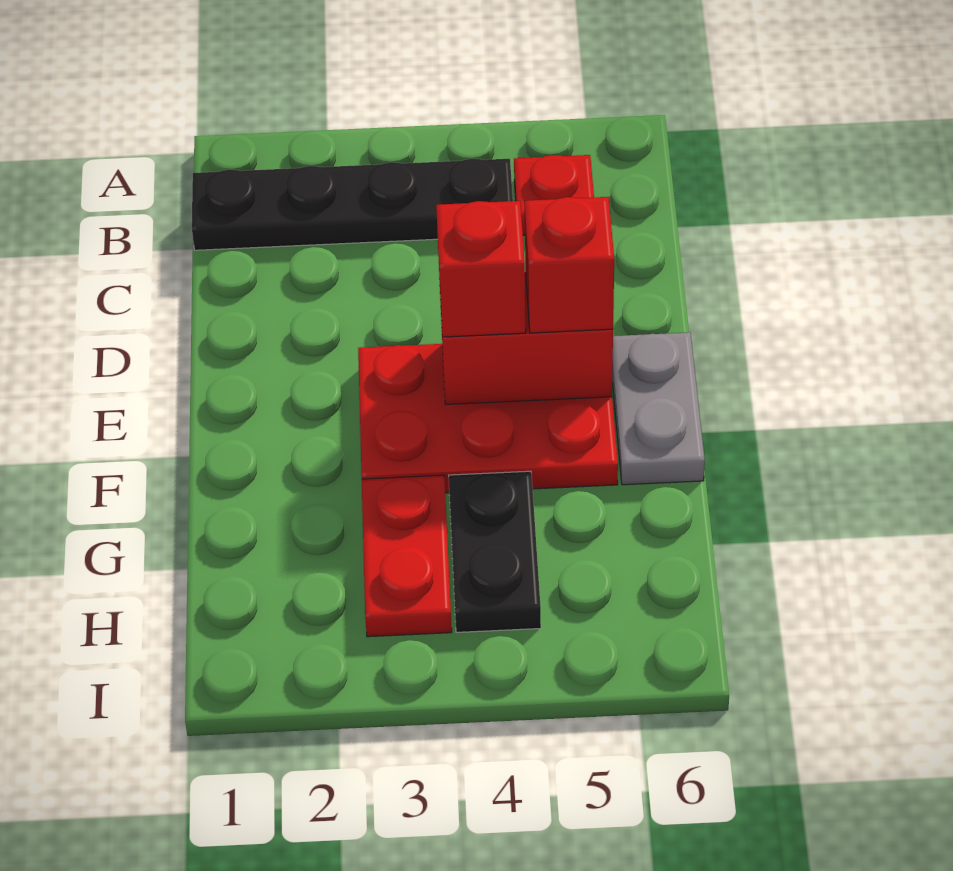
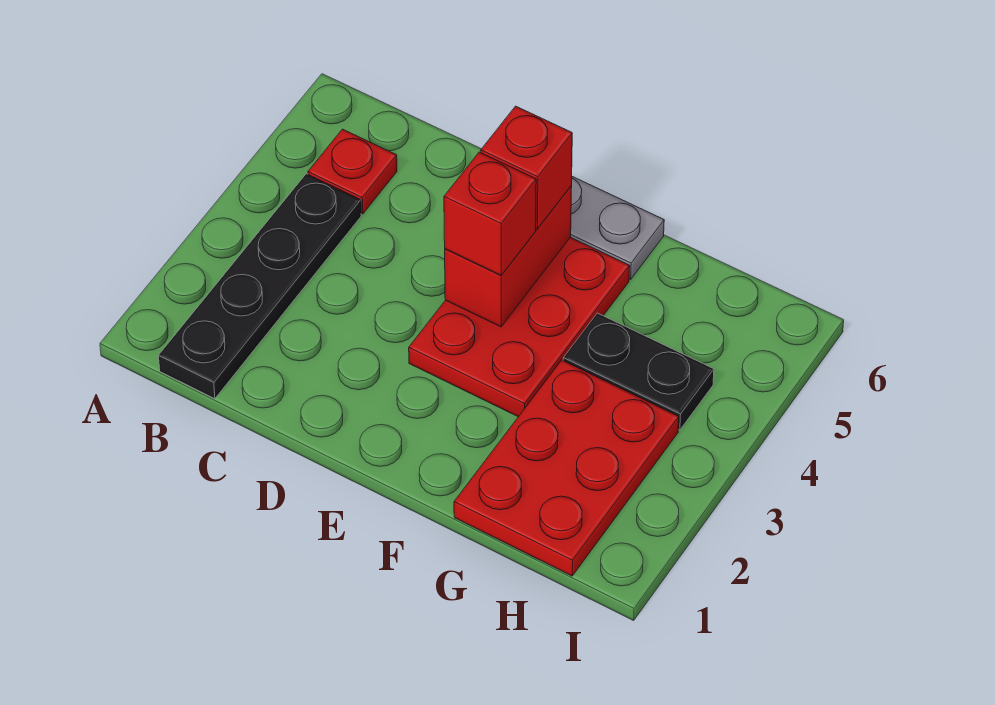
red plate G3:H3 level 1 -> red plate G1:H3 level 1

